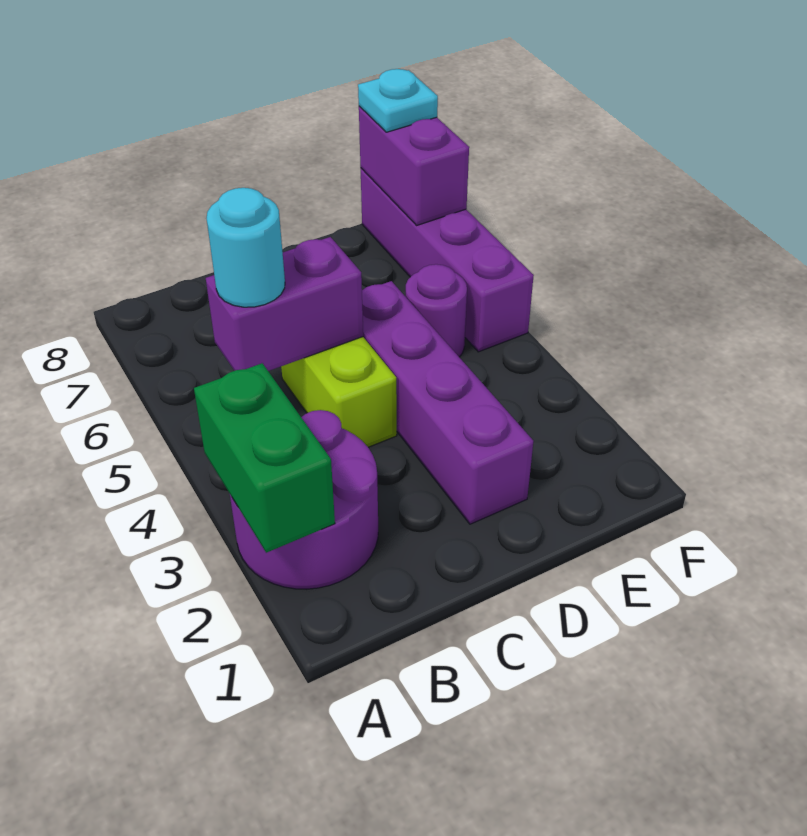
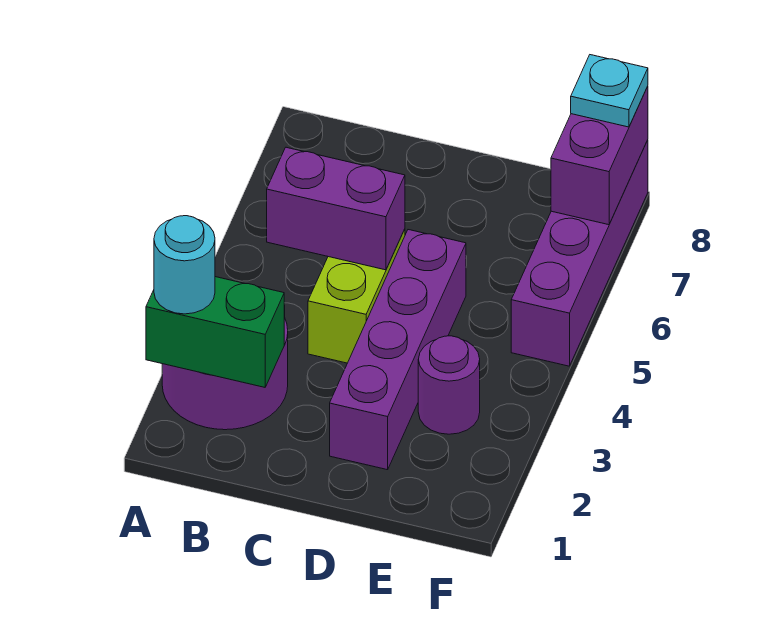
green brick A2:A3 level 2 -> green brick A2:B2 level 2
cyan round brick B5 level 3 -> cyan round brick A2 level 3
purple round brick E5 level 1 -> purple round brick E3 level 1

